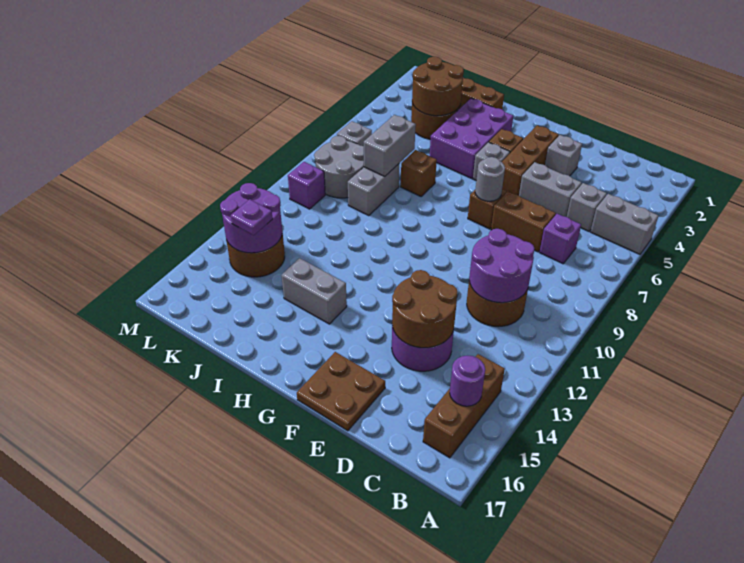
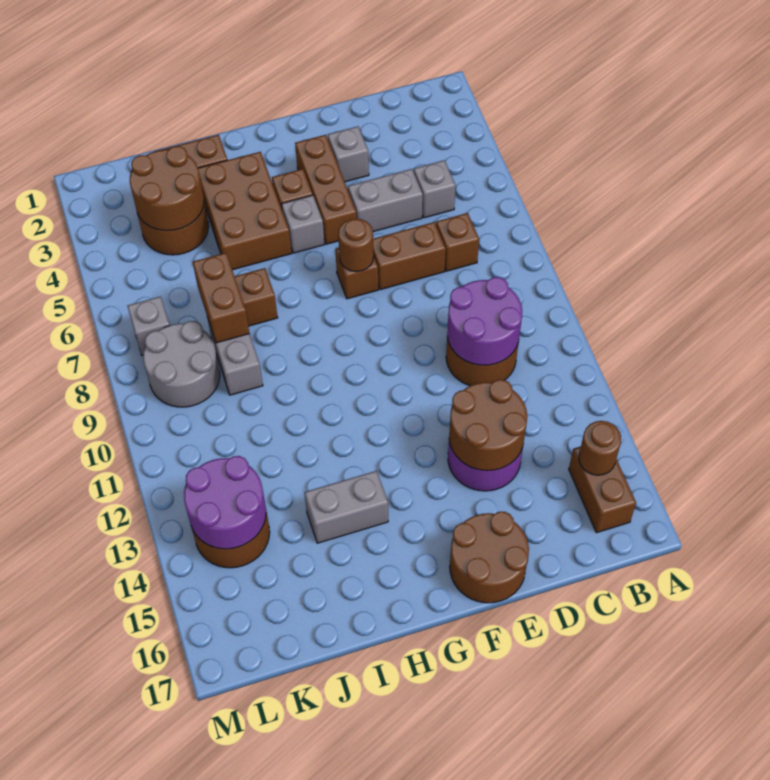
grey brick A5:B5 level 1 -> none
brown brick B14:B16 level 1 -> brown brick B15:B16 level 1
purple round brick B15 level 2 -> brown round brick B15 level 2
purple brick C7 level 1 -> brown brick C7 level 1
brown plate E16:F17 level 1 -> brown round brick E16:F17 level 1
grey round brick F7 level 2 -> brown round brick F7 level 2
purple brick H3:I5 level 1 -> brown brick H3:I5 level 1
grey brick J7:J8 level 2 -> brown brick J7:J8 level 2
purple plate K14 level 3 -> none
purple brick L10 level 1 -> none

